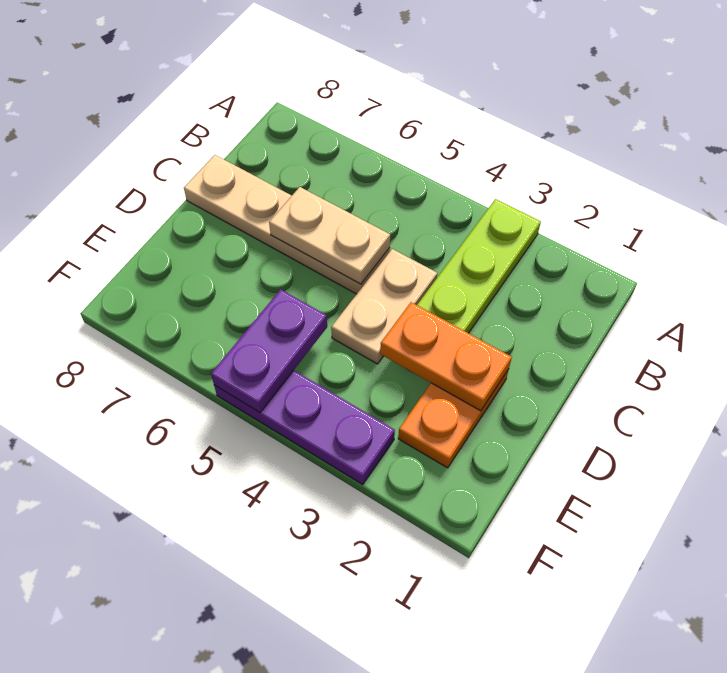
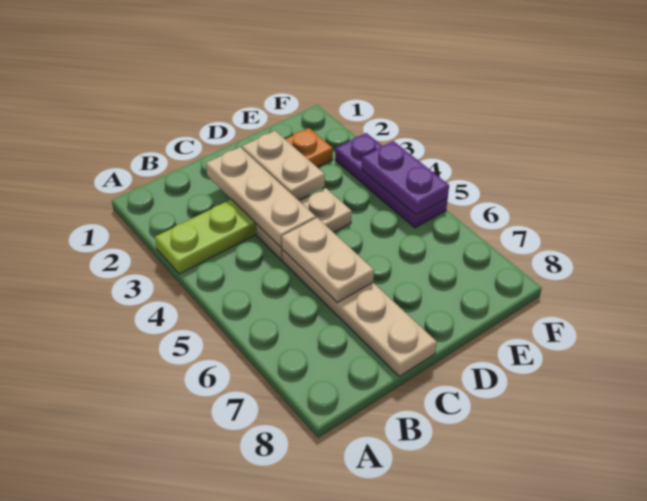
none -> tan plate C2:C4 level 2
orange plate D2:D3 level 2 -> tan plate D2:D3 level 2
purple plate E5:F5 level 2 -> purple plate F4:F5 level 2

